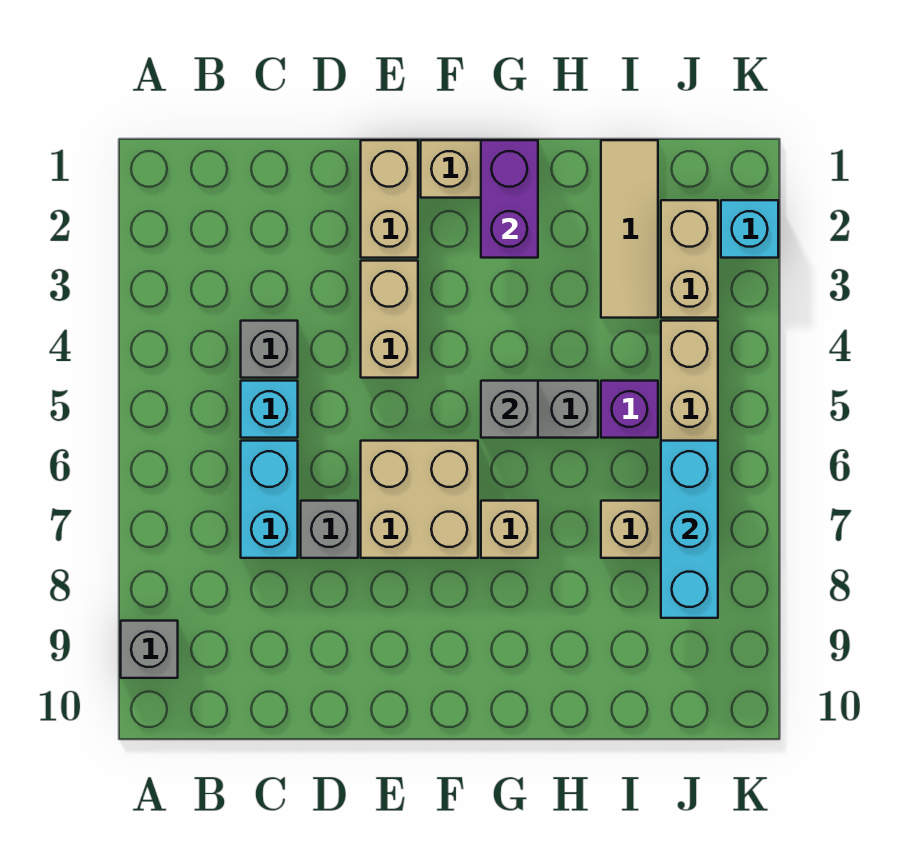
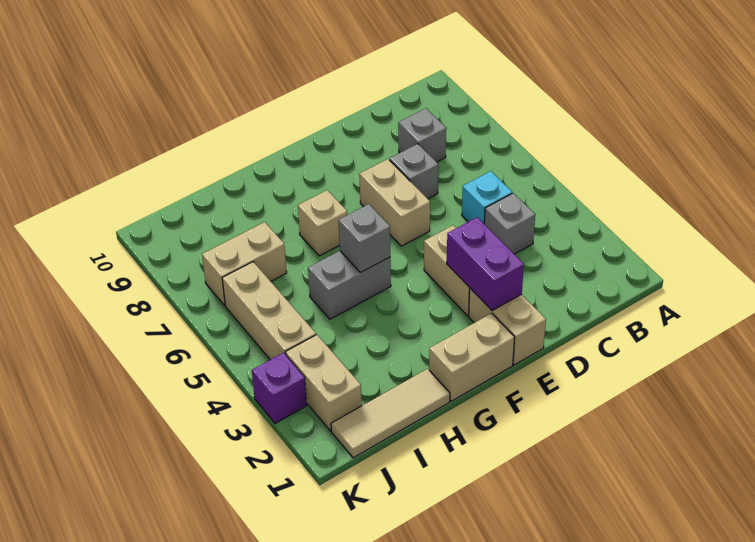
grey brick A9 level 1 -> grey brick C8 level 1
cyan brick C6:C7 level 1 -> none
tan brick E6:F7 level 1 -> tan brick E6:E7 level 1
purple brick G1:G2 level 2 -> purple brick E2:E3 level 2
tan tile I1:I3 level 1 -> tan tile H1:J1 level 1
purple brick I5 level 1 -> purple brick K3 level 1
cyan brick J6:J8 level 2 -> none
cyan brick K2 level 1 -> none

